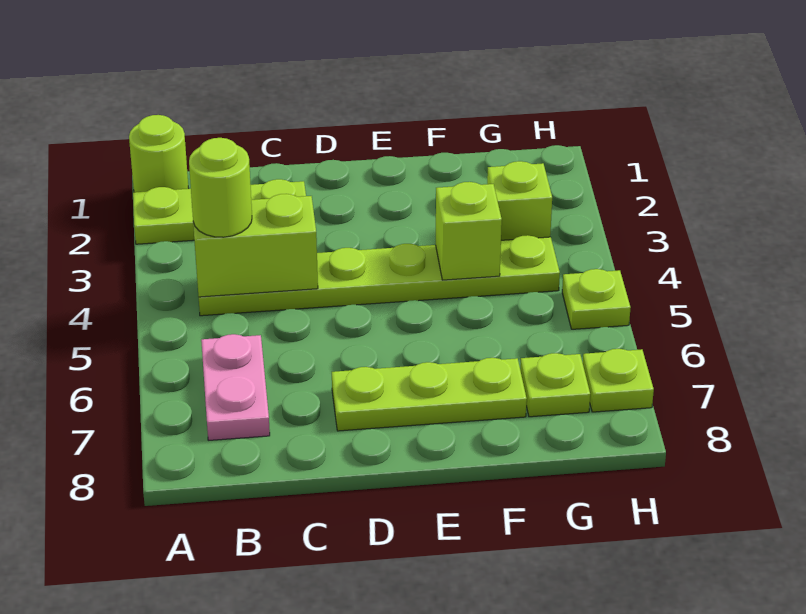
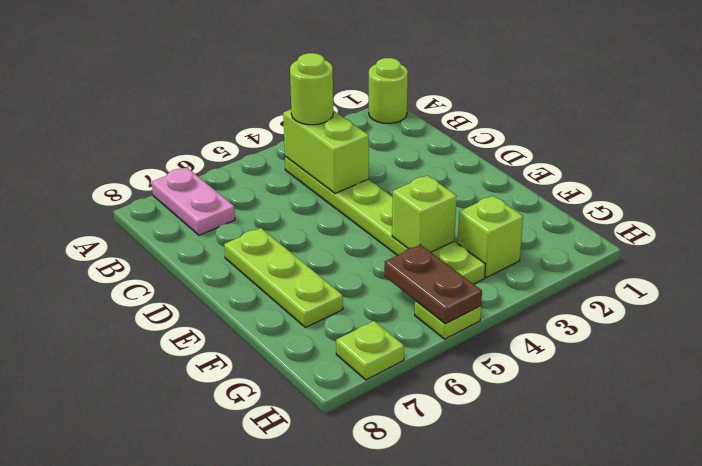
lime plate A2:C2 level 1 -> none
pink plate B6:B7 level 1 -> pink plate A7:B7 level 1
none -> brown plate G5:H5 level 2
lime plate G7 level 1 -> none

